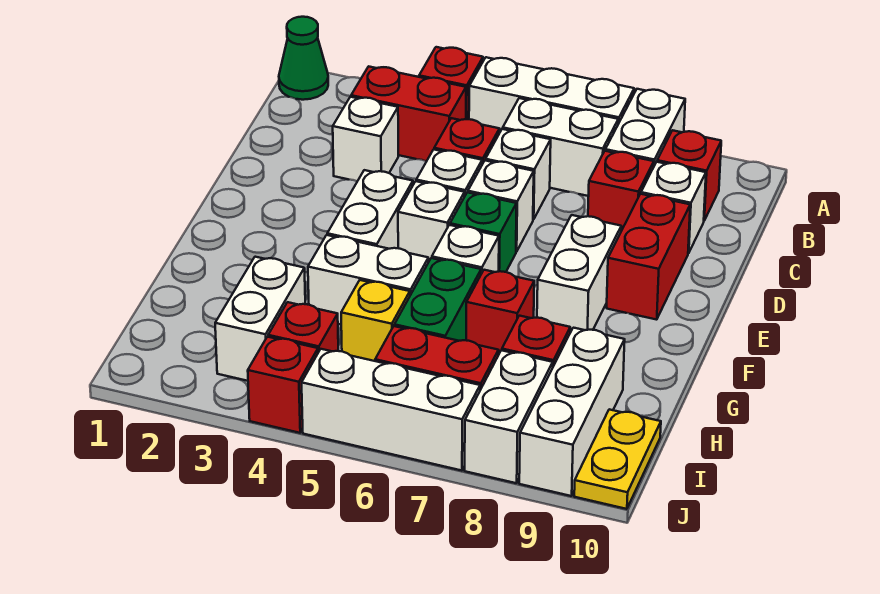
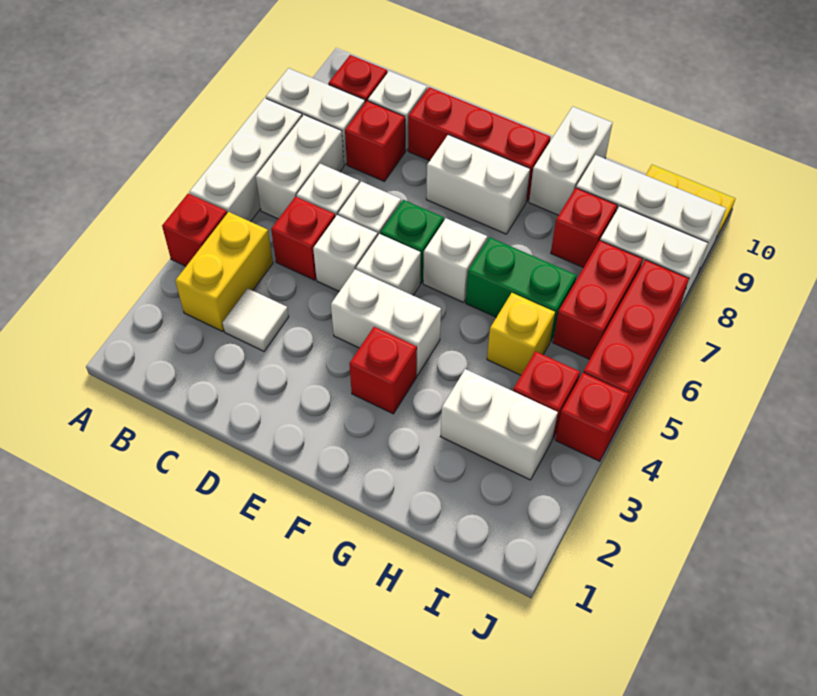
green cone A1 level 1 -> none
red brick B3:B4 level 1 -> yellow brick B3:B4 level 1
white brick C3 level 1 -> white tile C3 level 1
red brick D9:E9 level 1 -> red brick D9:F9 level 1
white brick G4:G5 level 1 -> white brick G9:G10 level 1
red brick G7 level 1 -> red brick F3 level 1
white brick J5:J7 level 1 -> red brick J5:J7 level 1

